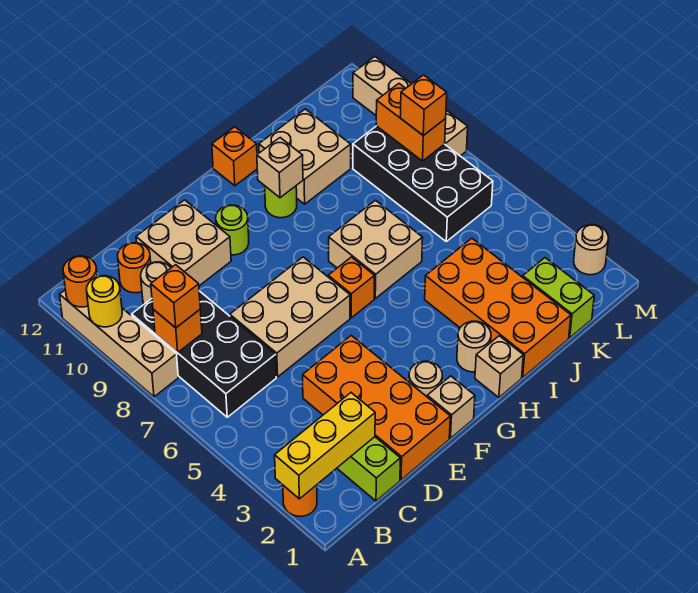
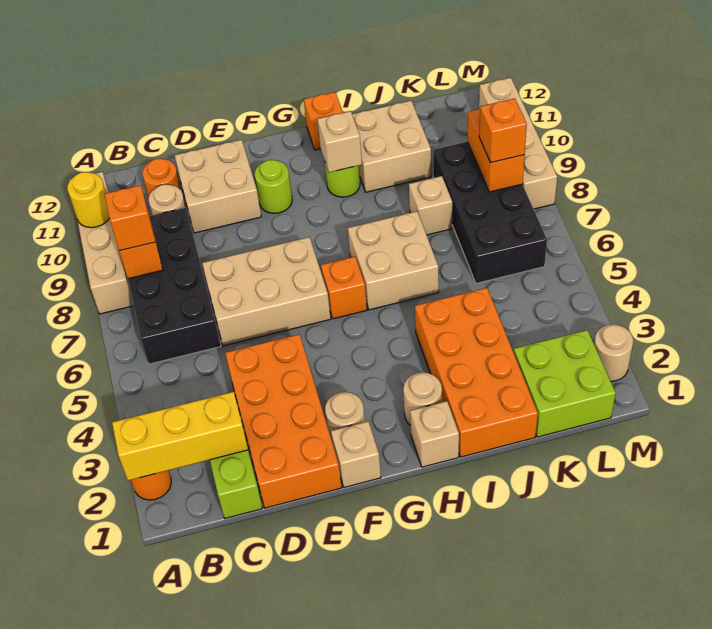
orange round brick A11 level 2 -> none
none -> tan brick J8 level 1
lime brick K1:K2 level 1 -> lime brick K1:L2 level 1

